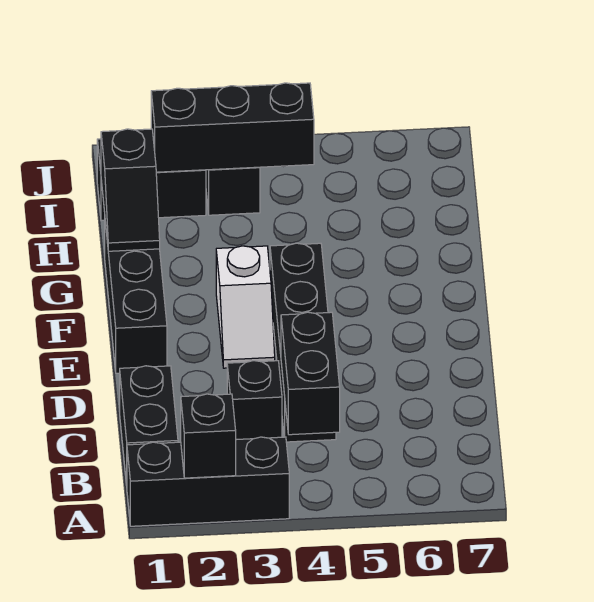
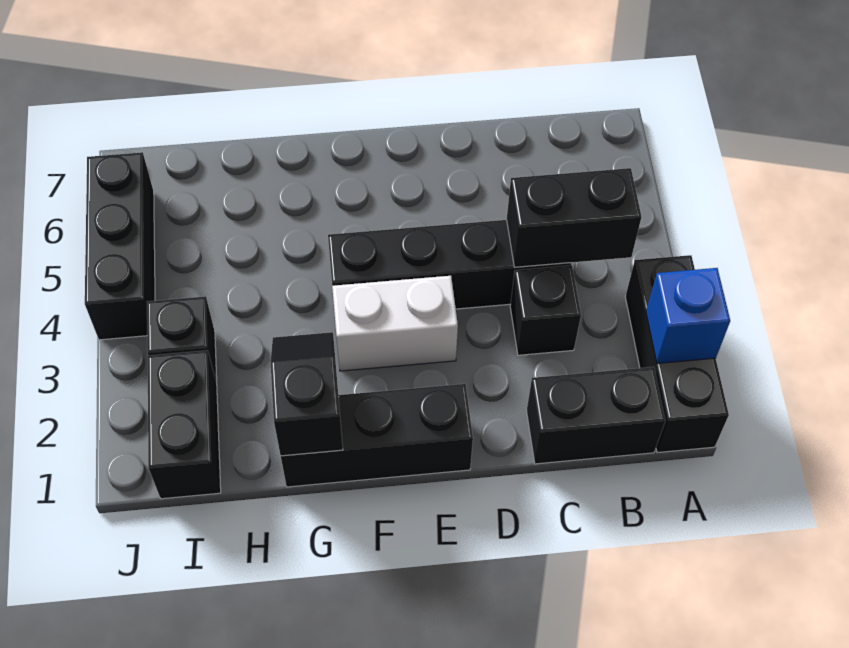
black brick A2 level 2 -> blue brick A2 level 2
white slope E3:F3 level 1 top F -> white brick E3:F3 level 1
black slope G1:H1 level 2 top H -> black slope G1:G2 level 2 top 1
black brick I2:I4 level 2 -> black brick J4:J6 level 1

